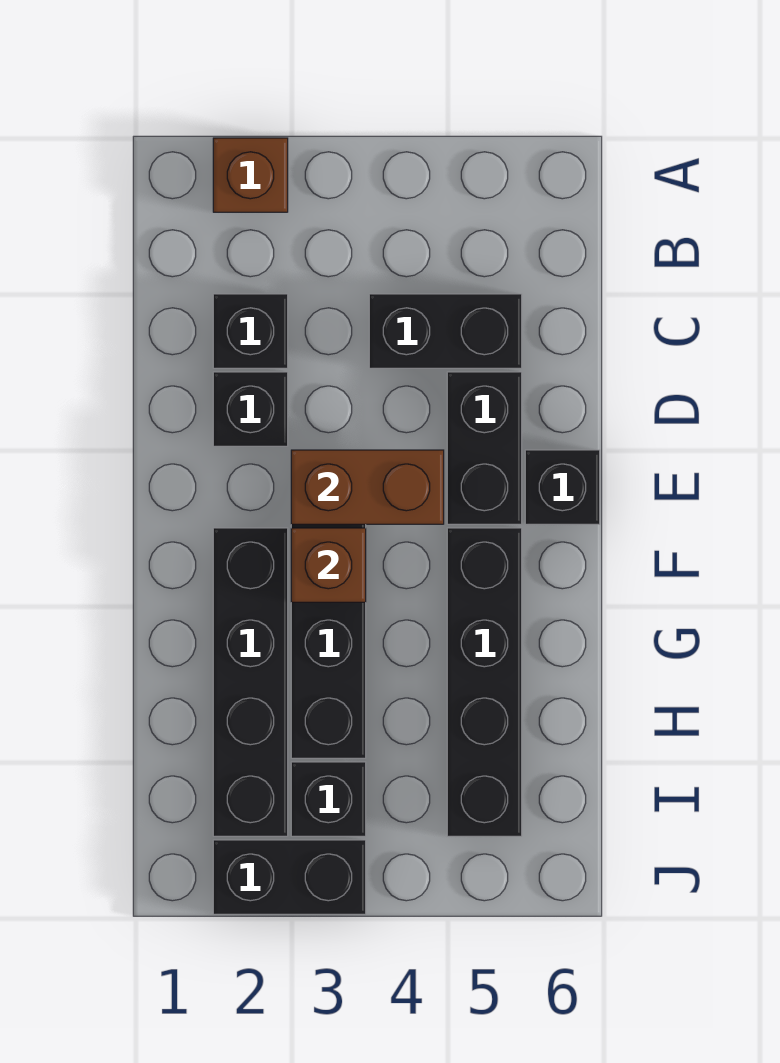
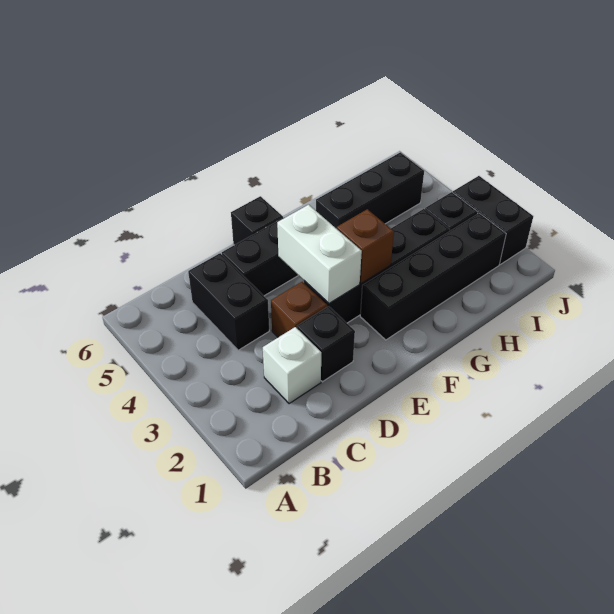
brown brick A2 level 1 -> brown brick D3 level 1
black brick C2 level 1 -> white brick C2 level 1
brown brick E3:E4 level 2 -> white brick E3:E4 level 2
black brick F5:I5 level 1 -> black brick G5:I5 level 1

